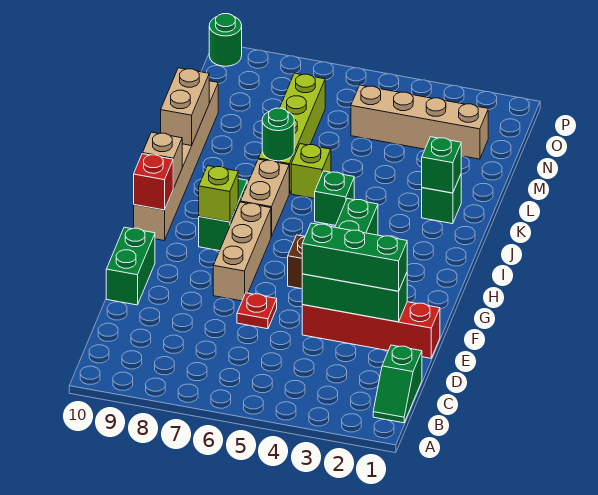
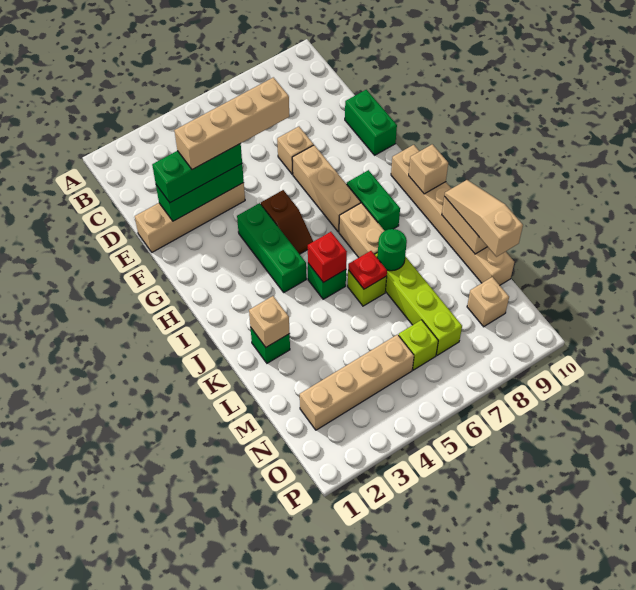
green slope B1:C1 level 1 top C -> none
red brick E1:E4 level 1 -> tan brick E1:E4 level 1
none -> tan brick E3:E6 level 4
red plate E6 level 1 -> red plate K6 level 2
none -> tan brick E7 level 1
lime brick H8 level 2 -> lime brick N6 level 1
red brick H10 level 2 -> red brick J5 level 2
green brick K2 level 2 -> tan brick K2 level 2
none -> tan slope K10:M10 level 3 top M
none -> tan brick N9 level 1
green round brick P10 level 1 -> none

